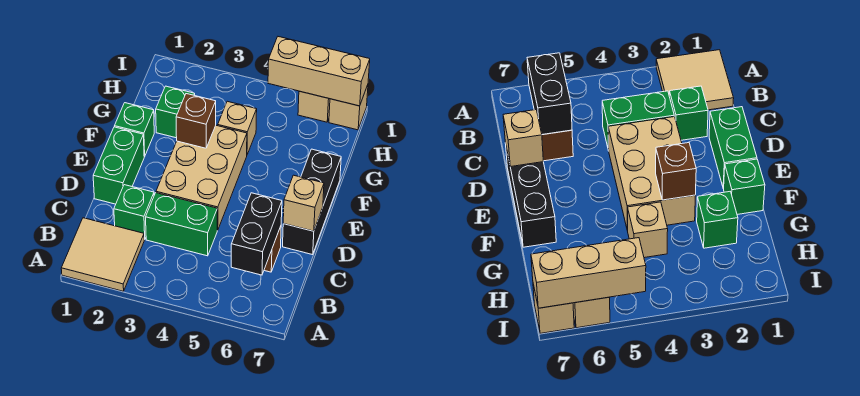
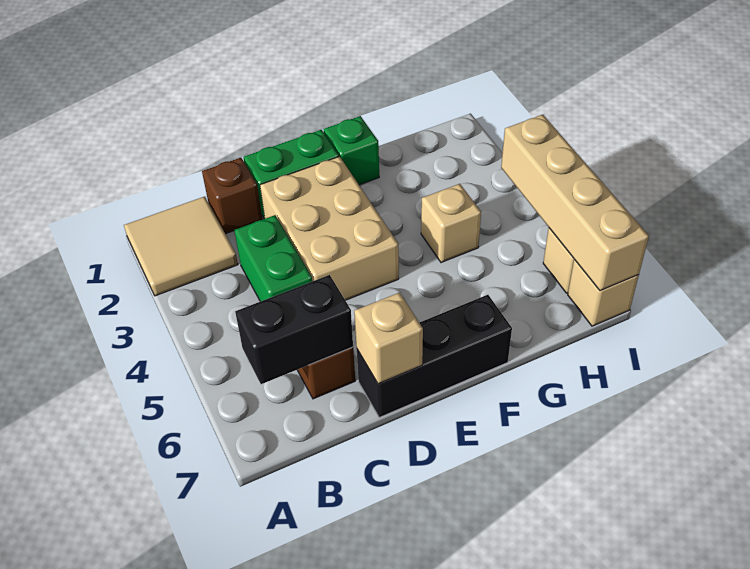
green brick C2 level 1 -> none
tan brick D3:F4 level 1 -> tan brick D2:E4 level 1
brown brick F3 level 2 -> brown brick C1 level 1
green brick G2 level 1 -> none
tan brick I5:I7 level 2 -> tan brick I4:I7 level 2

